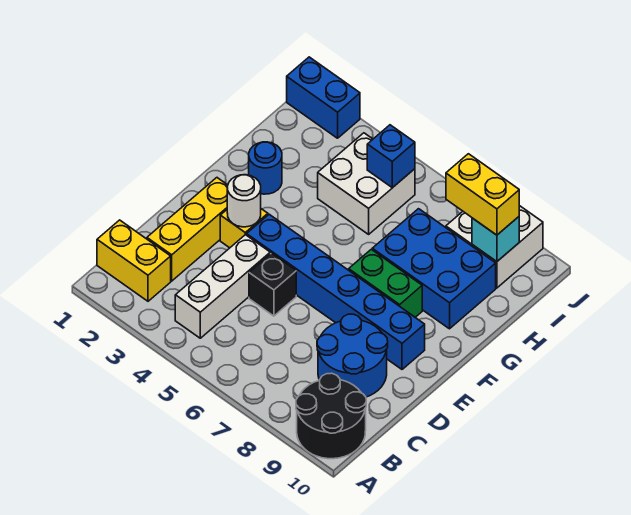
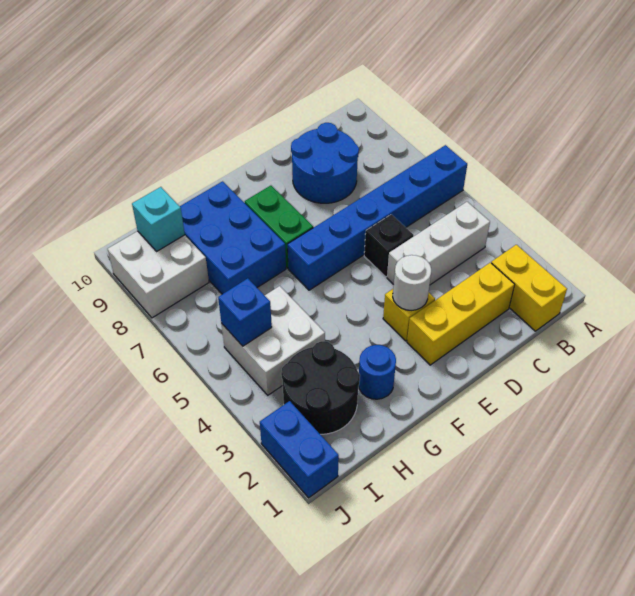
black round brick A9:B10 level 1 -> black round brick H2:I3 level 1
blue brick E4:E9 level 1 -> blue brick A6:F6 level 1
yellow brick I8:I9 level 3 -> none

